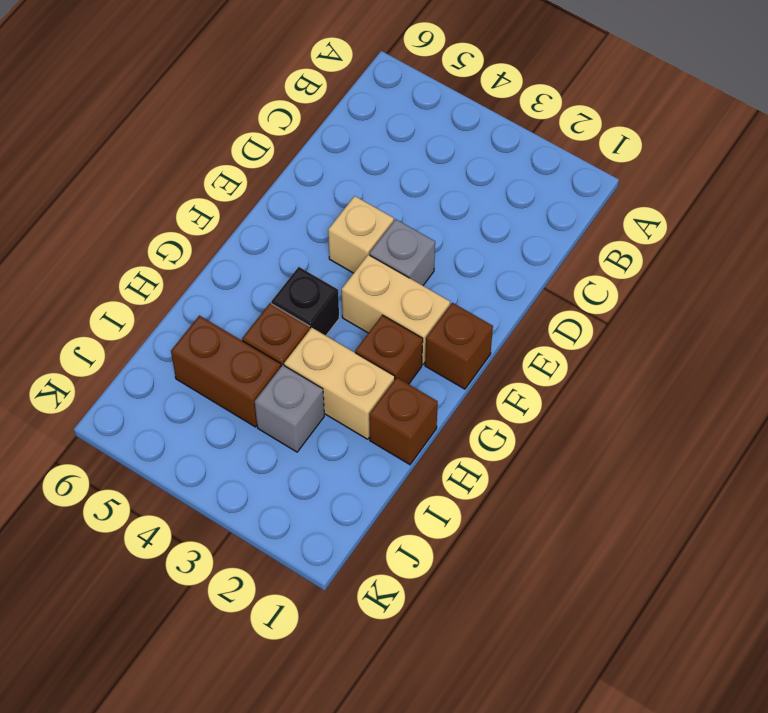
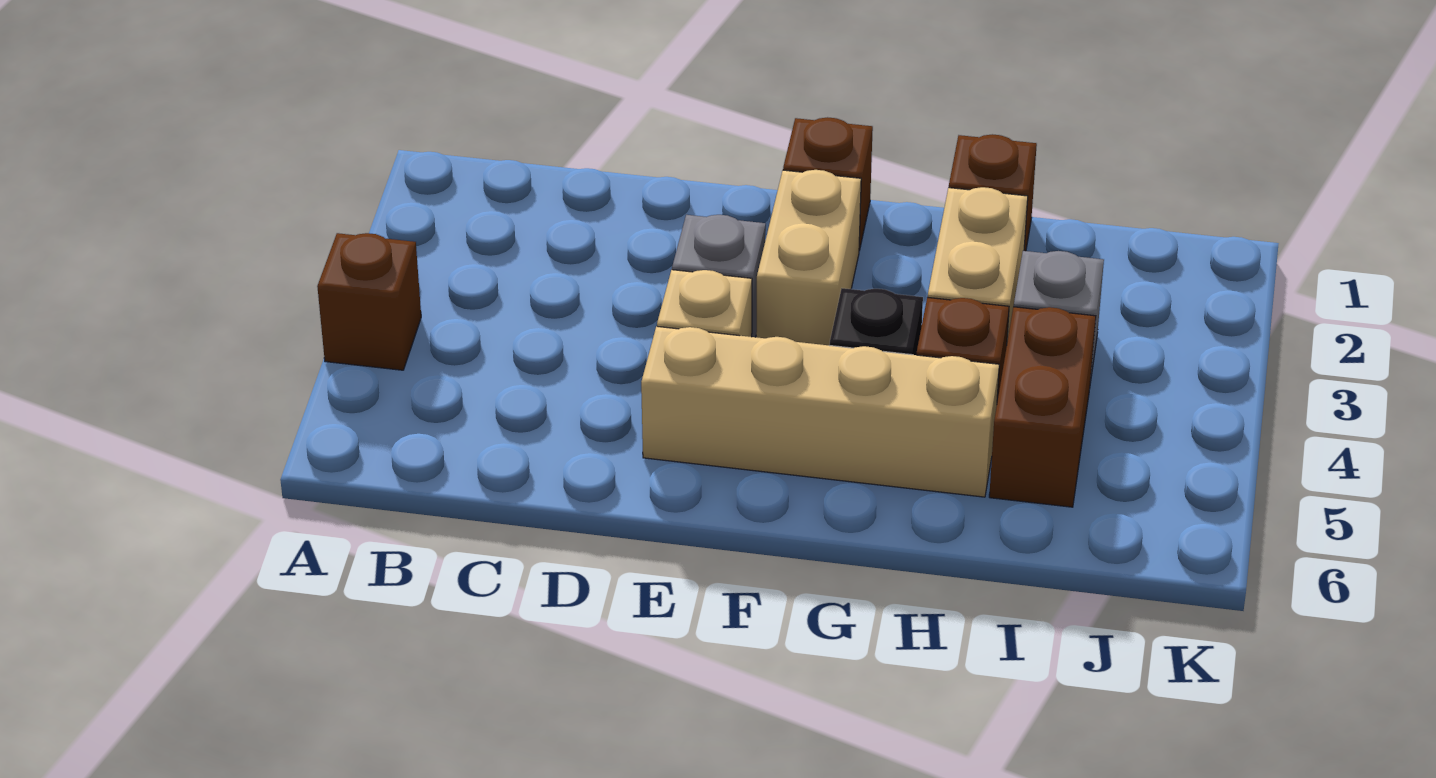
none -> tan brick E5:H5 level 1
brown brick G2 level 1 -> brown brick A4 level 1

